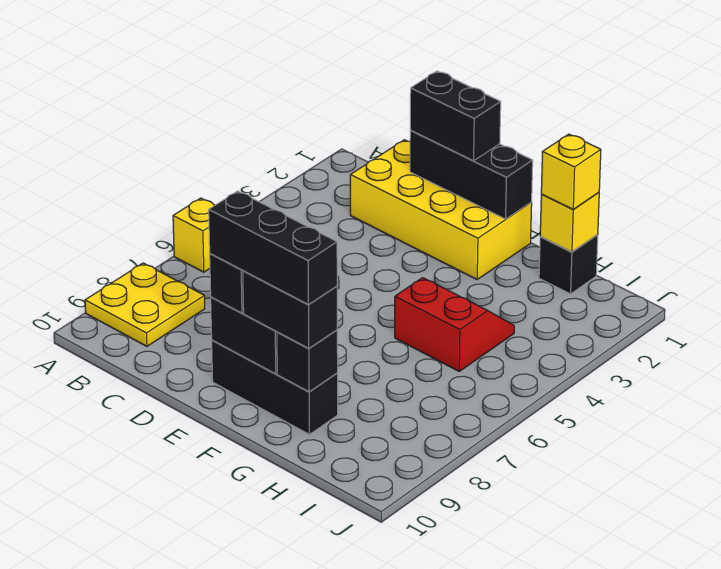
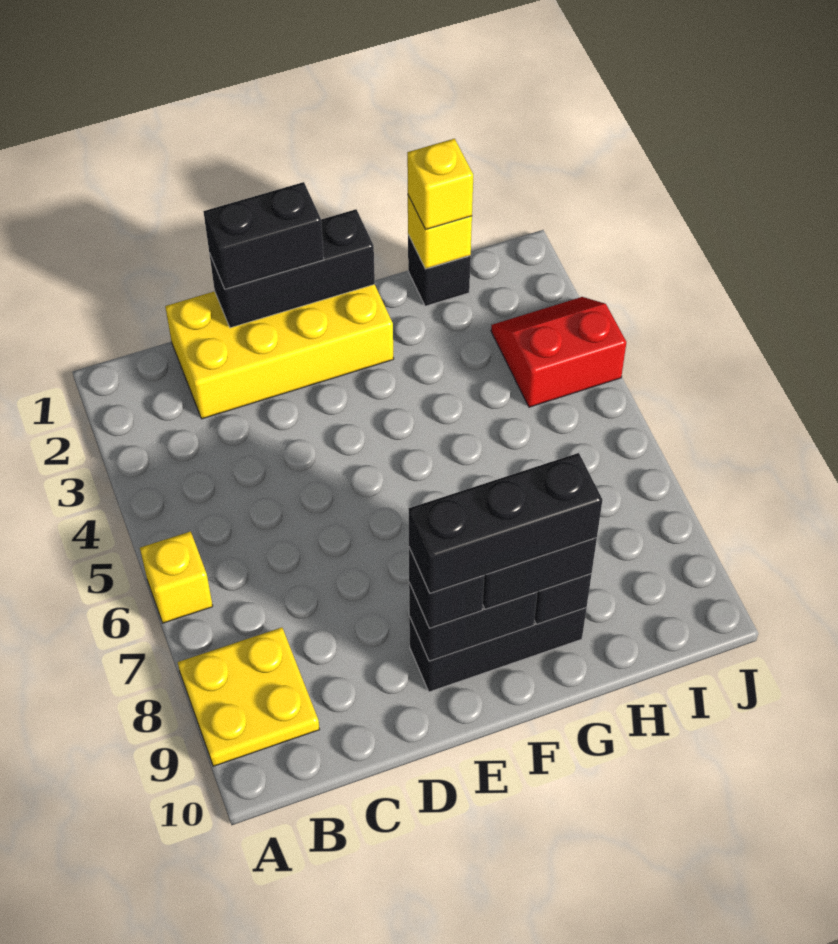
red slope G4:H5 level 1 top 5 -> red slope I3:J4 level 1 top 4

